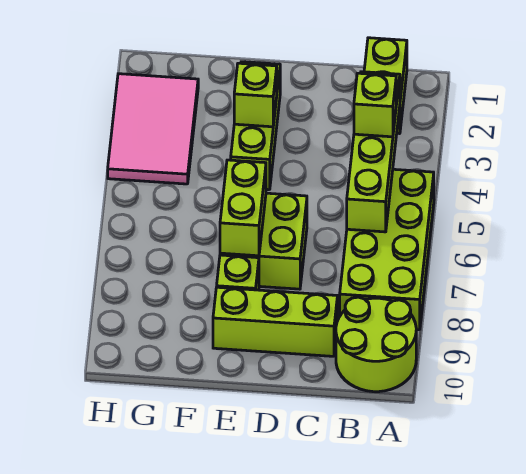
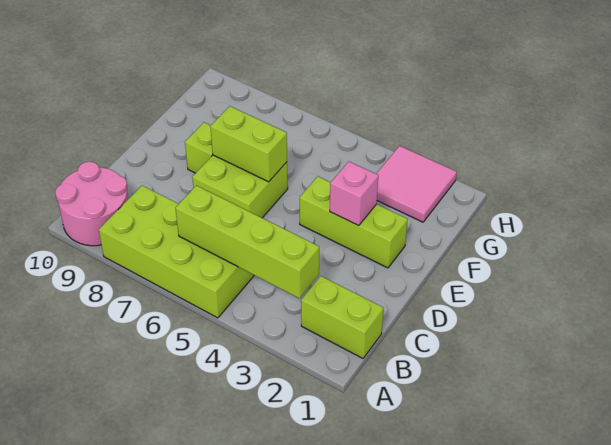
lime round brick A9:B10 level 1 -> pink round brick A9:B10 level 1
lime brick B4 level 3 -> none
lime brick C9:E9 level 1 -> none
lime brick E3 level 2 -> pink brick E3 level 2
pink tile G2:H4 level 1 -> pink tile G2:H3 level 1

